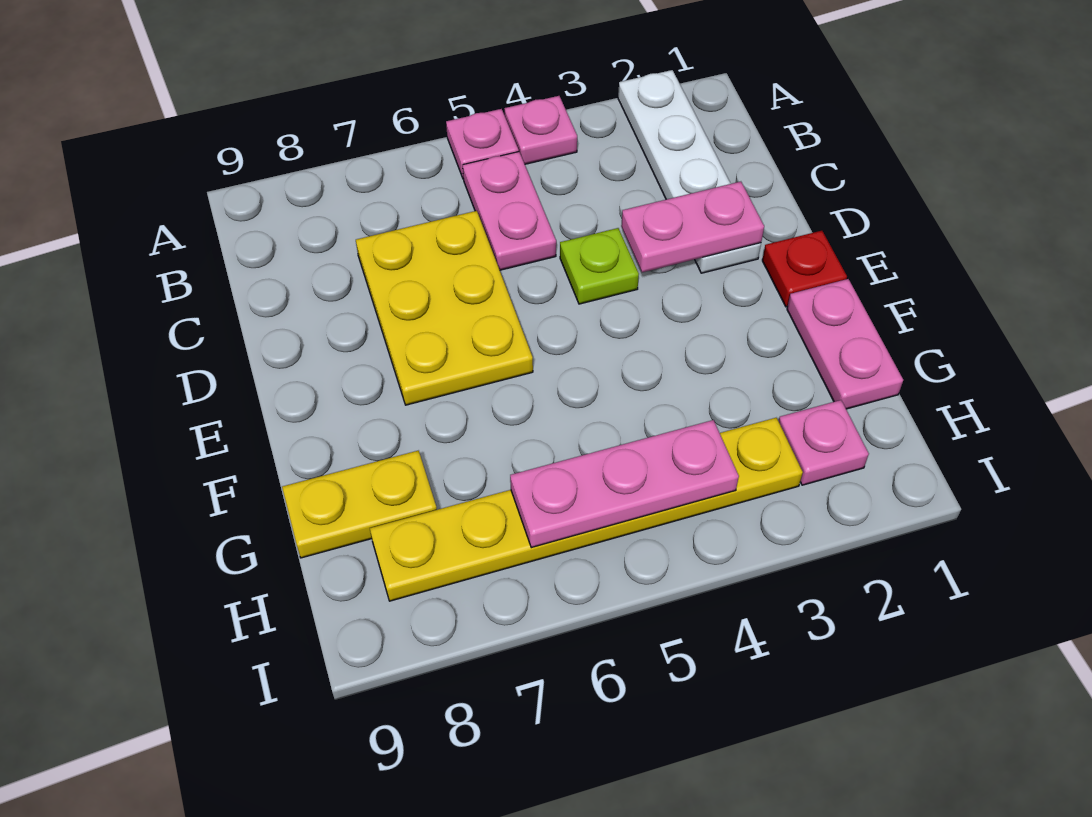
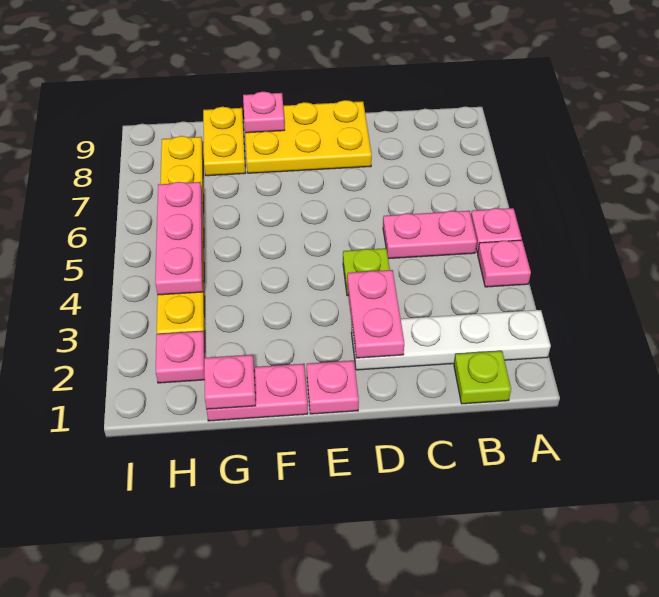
none -> lime plate B1 level 1
yellow plate C6:E7 level 1 -> yellow plate D8:F9 level 1
red plate E1 level 1 -> pink plate E1 level 1
none -> pink plate F9 level 2
none -> pink plate G1 level 2

